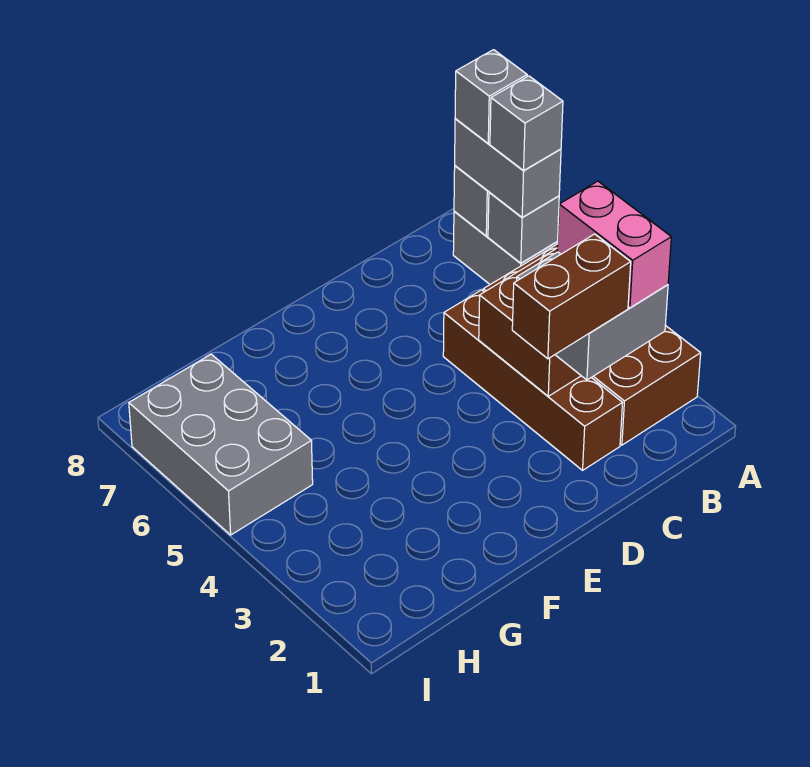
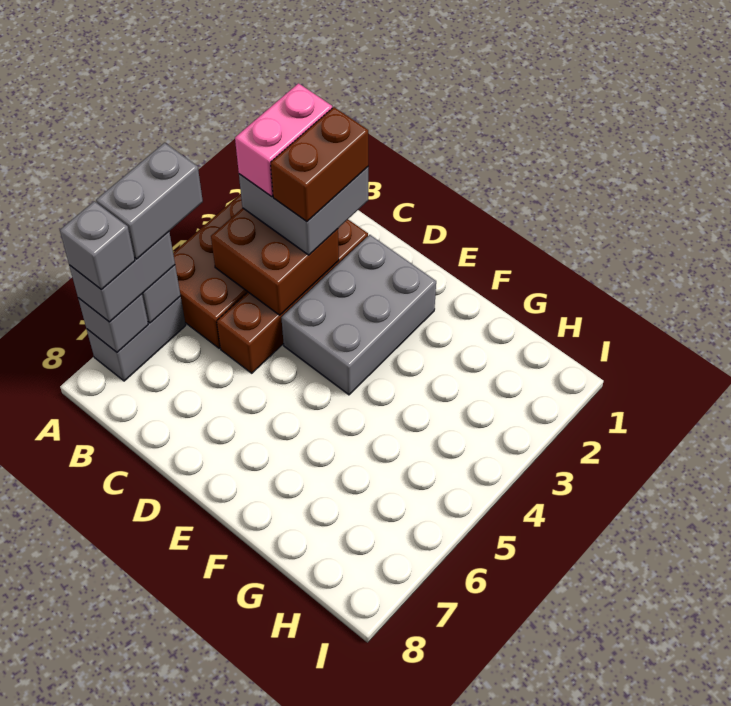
grey brick A6 level 4 -> grey brick A5:A6 level 4
brown brick C2:D2 level 4 -> brown brick C2:C3 level 4
grey brick H5:I7 level 1 -> grey brick D2:E4 level 1

